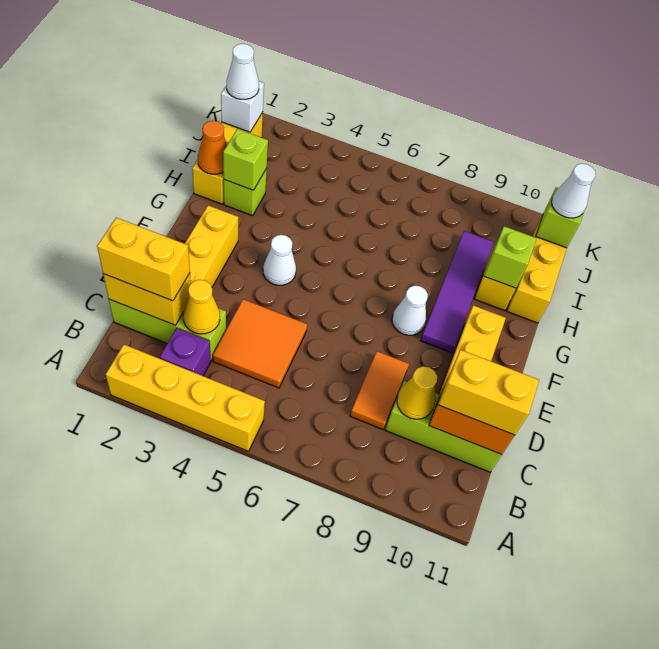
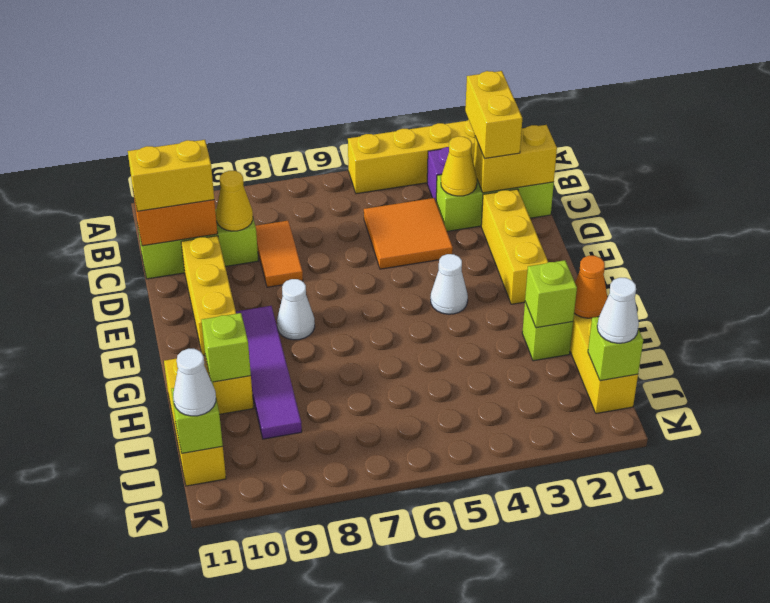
yellow brick C1:C2 level 3 -> yellow brick B2:C2 level 3
white brick J1 level 2 -> lime brick J1 level 2

